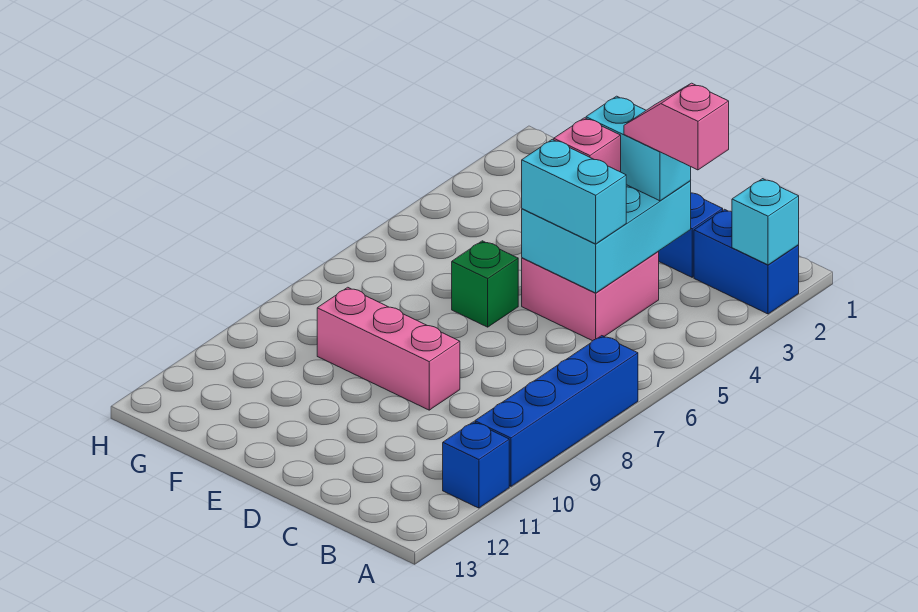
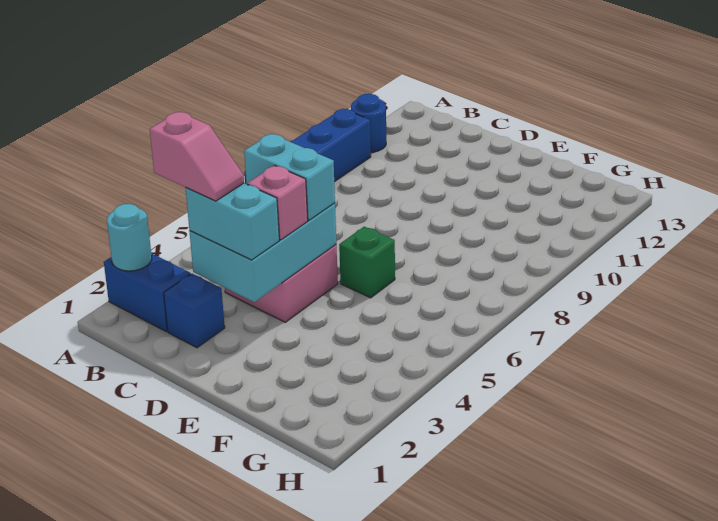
cyan brick A2 level 2 -> cyan round brick A2 level 2
blue brick A11 level 1 -> blue round brick A11 level 1
pink brick D9:F9 level 1 -> none

